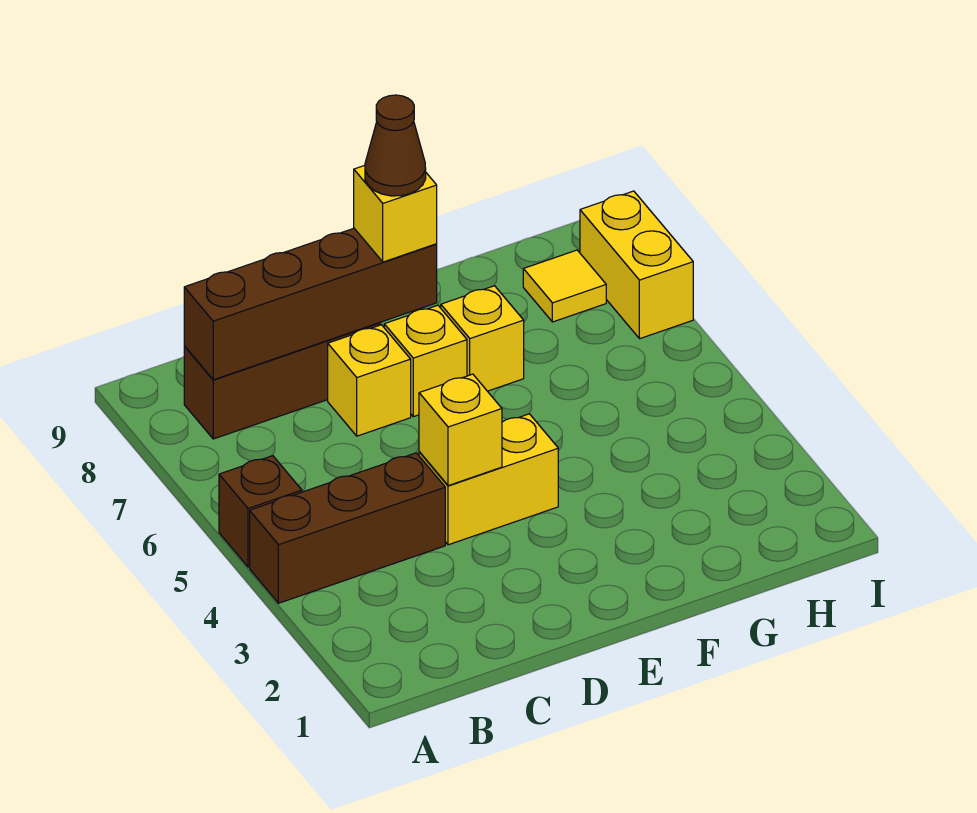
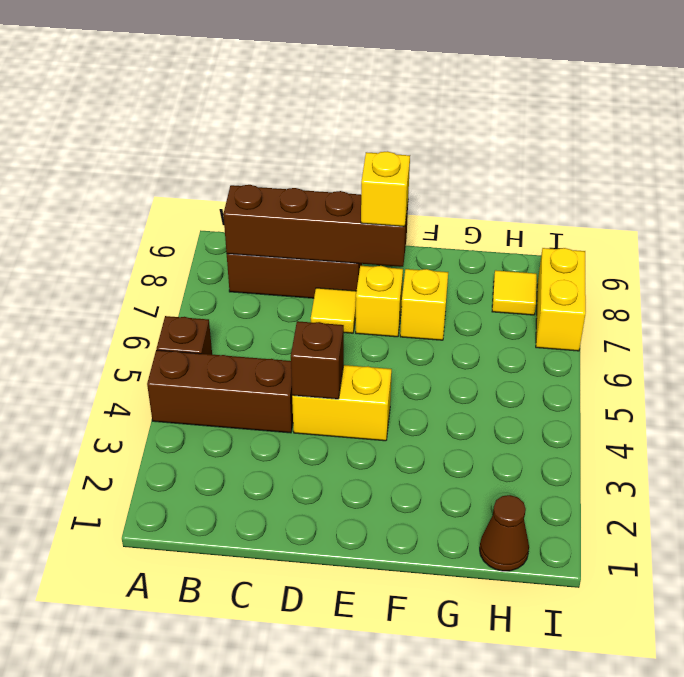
yellow brick D4 level 2 -> brown brick D4 level 2
yellow brick D7 level 1 -> yellow tile D7 level 1
brown cone E8 level 4 -> brown cone H1 level 1

